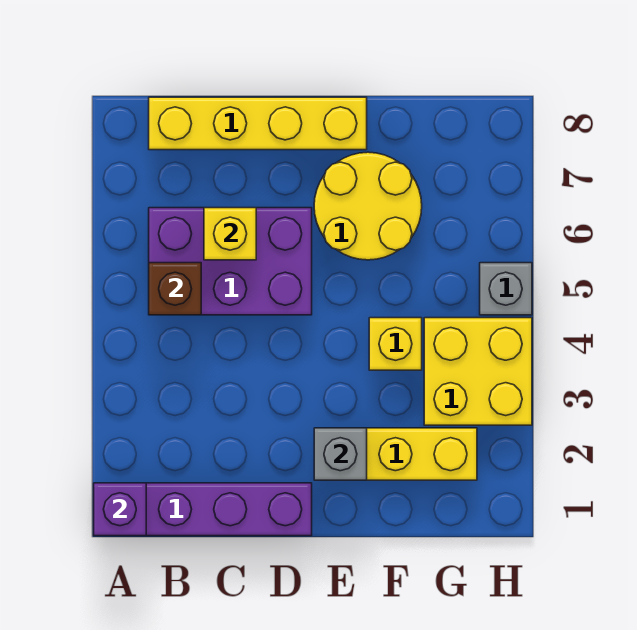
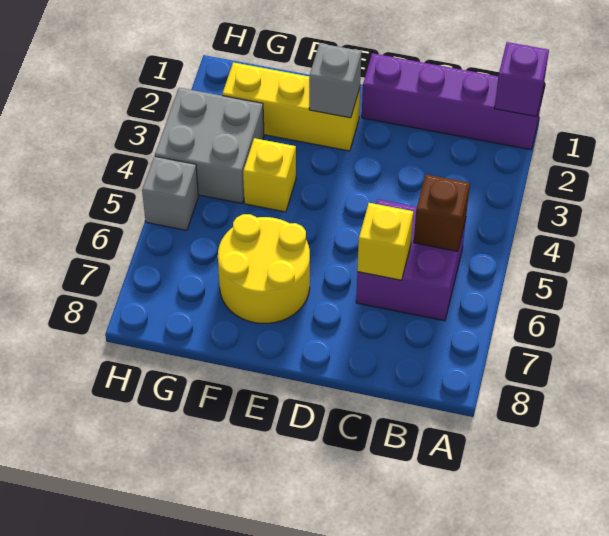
purple brick B5:D6 level 1 -> purple brick B5:C6 level 1
yellow brick B8:E8 level 1 -> none
yellow brick G3:H4 level 1 -> grey brick G3:H4 level 1

